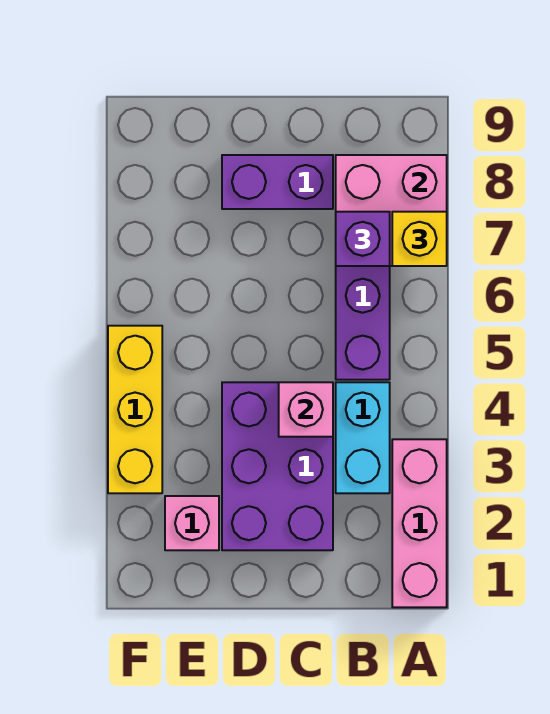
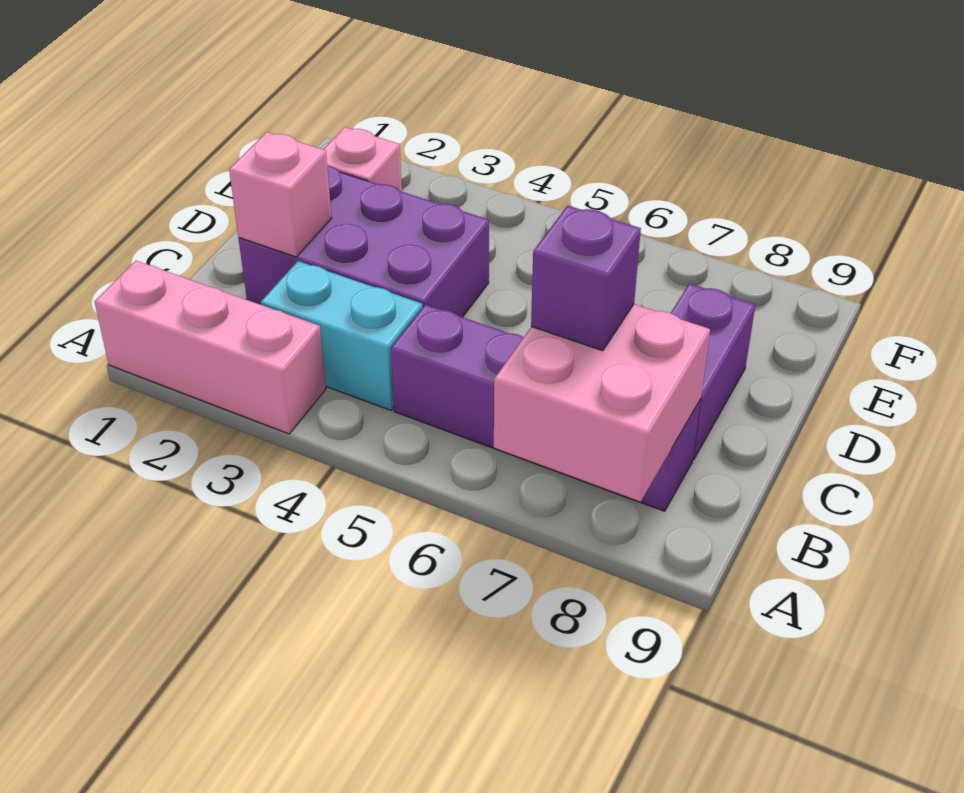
yellow brick A7 level 3 -> none
pink brick C4 level 2 -> pink brick C2 level 2
yellow brick F3:F5 level 1 -> none

